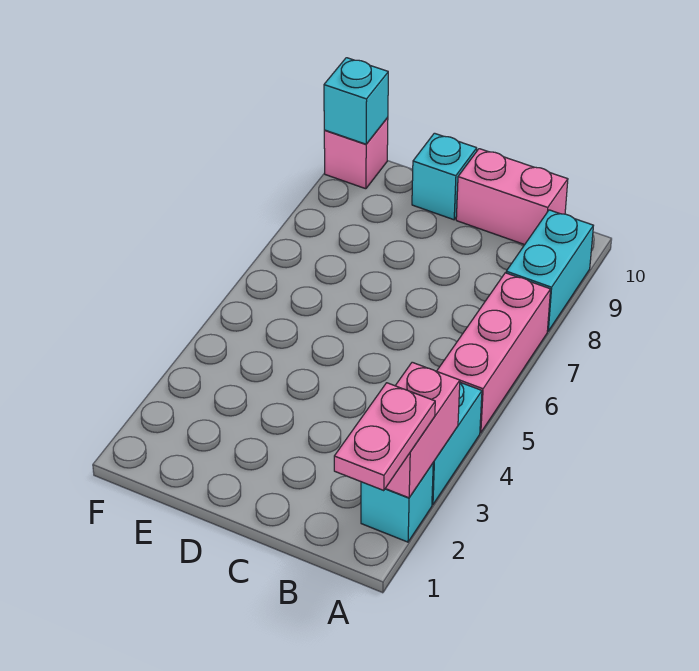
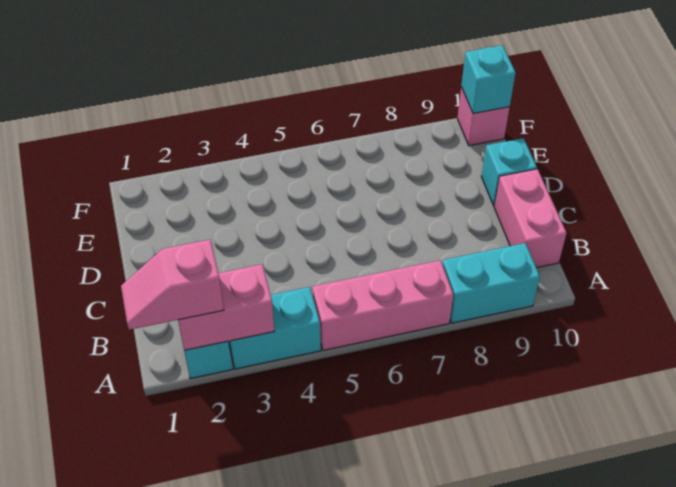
pink plate A1:A2 level 3 -> pink slope A1:A2 level 3 top 2

